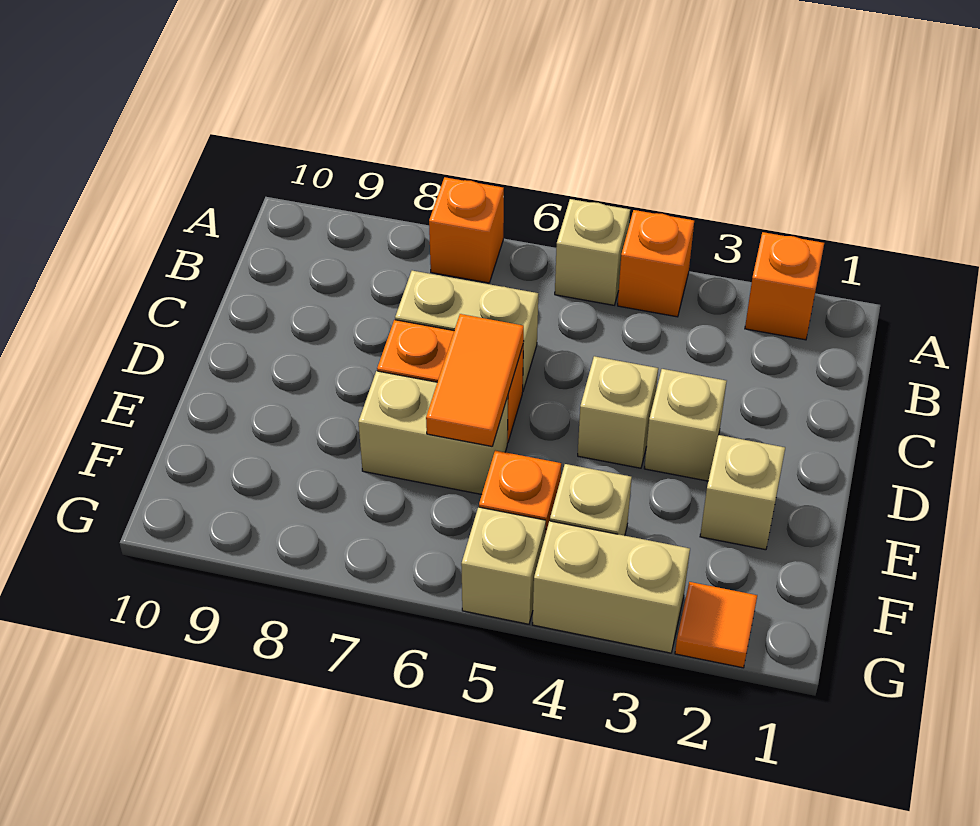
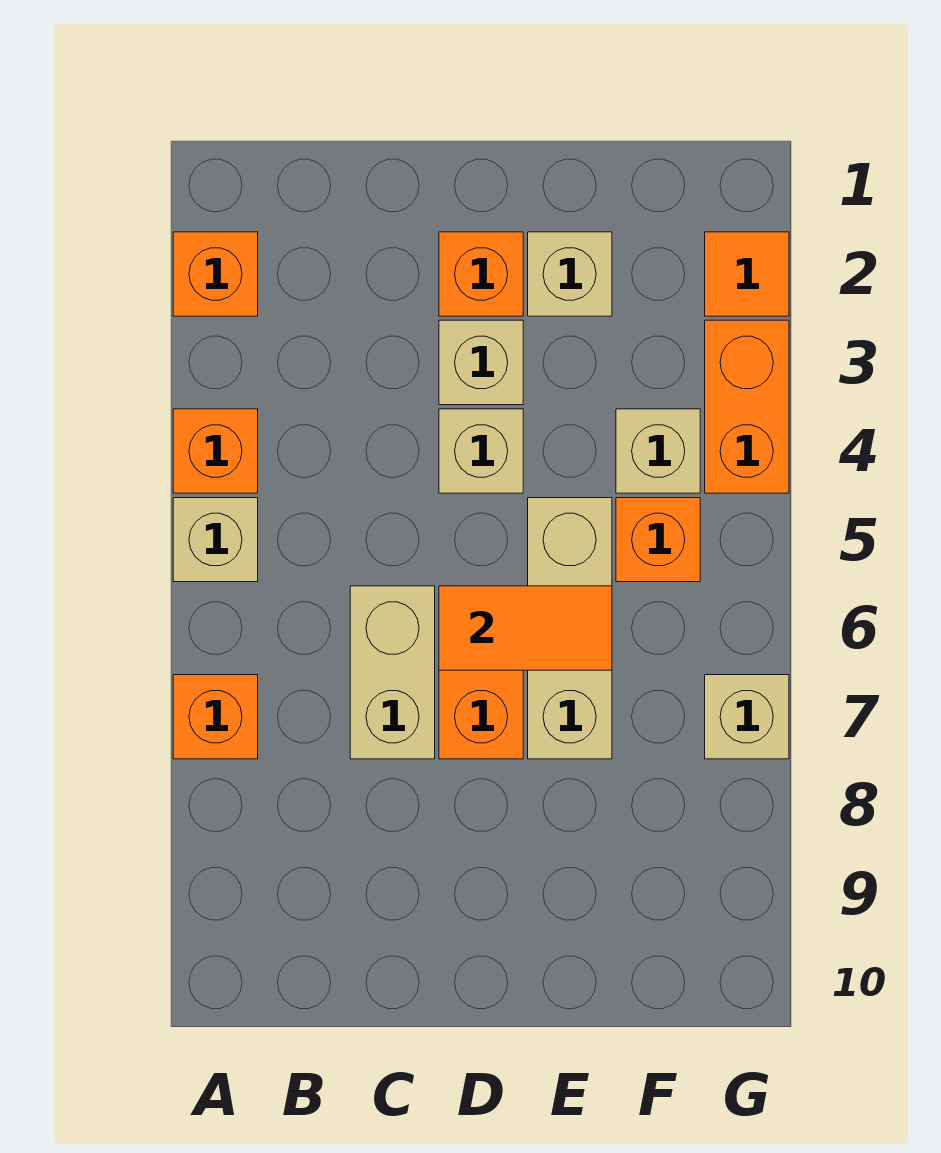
none -> orange brick D2 level 1
tan brick E6:E7 level 1 -> tan brick E5:E7 level 1
tan brick G3:G4 level 1 -> orange brick G3:G4 level 1
tan brick G5 level 1 -> tan brick G7 level 1

